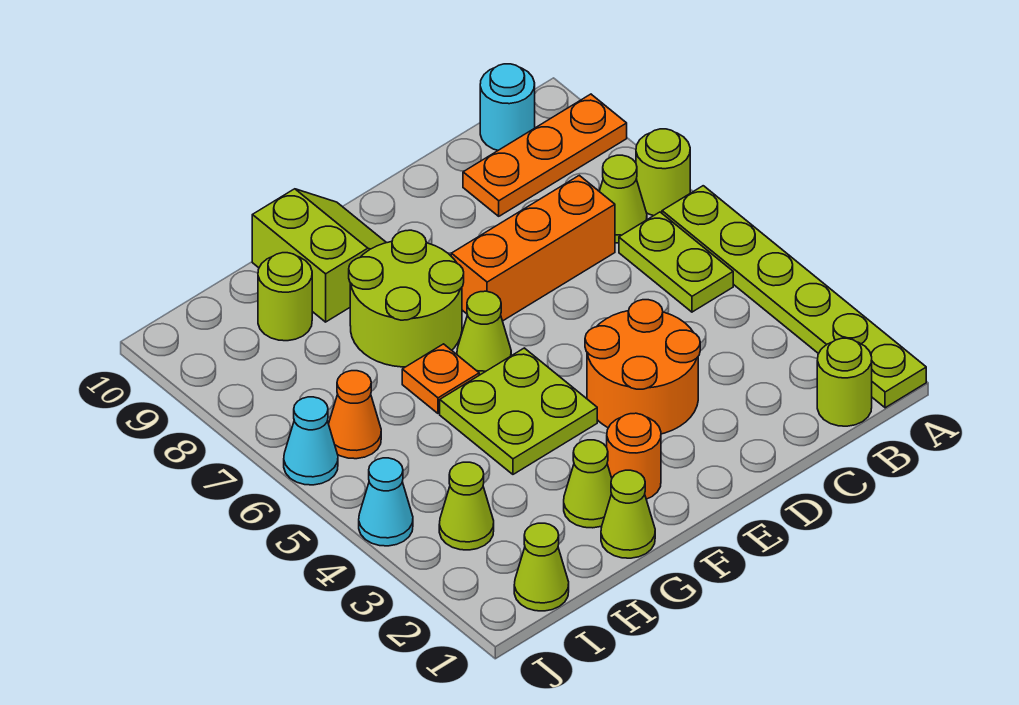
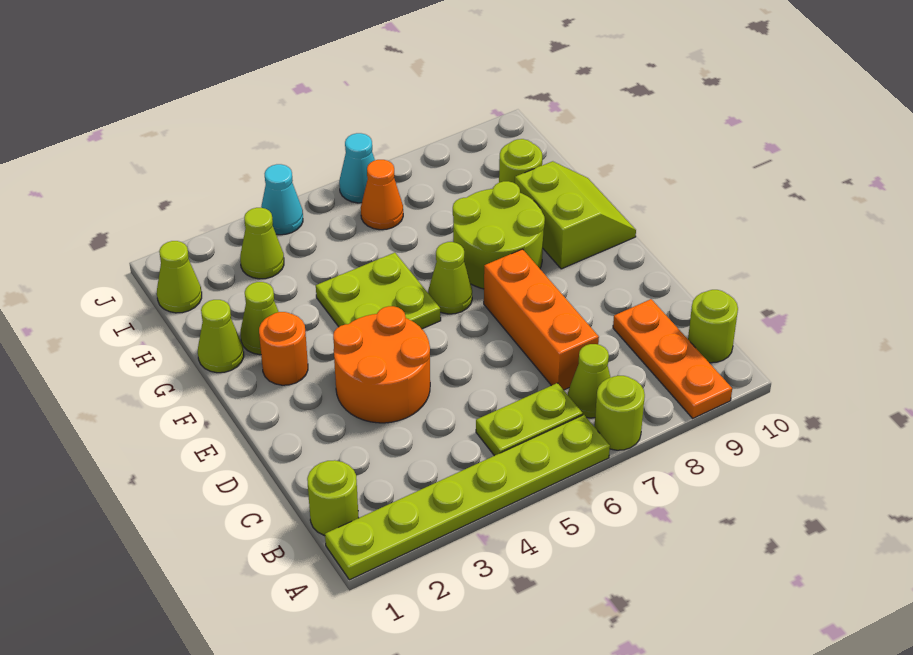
cyan round brick B10 level 1 -> lime round brick B10 level 1
lime slope F9:G10 level 1 top G -> lime slope F9:G10 level 1 top 9
orange plate G6 level 1 -> none

